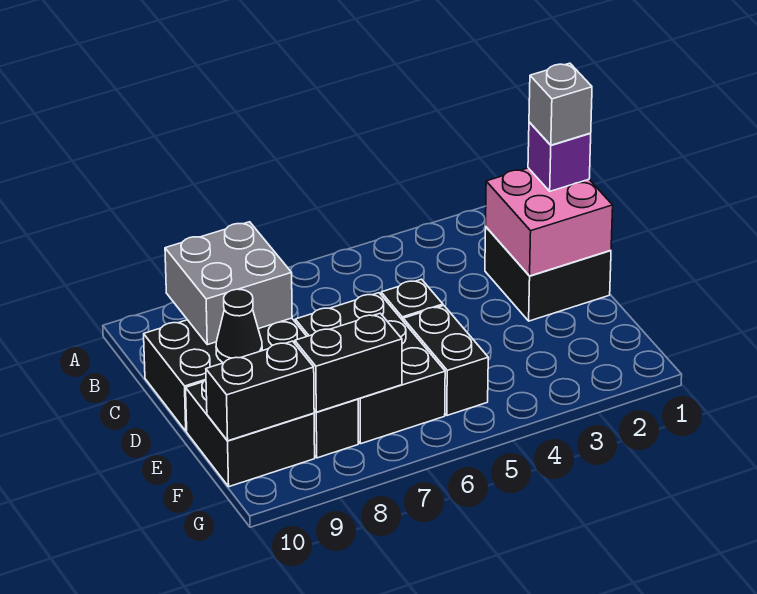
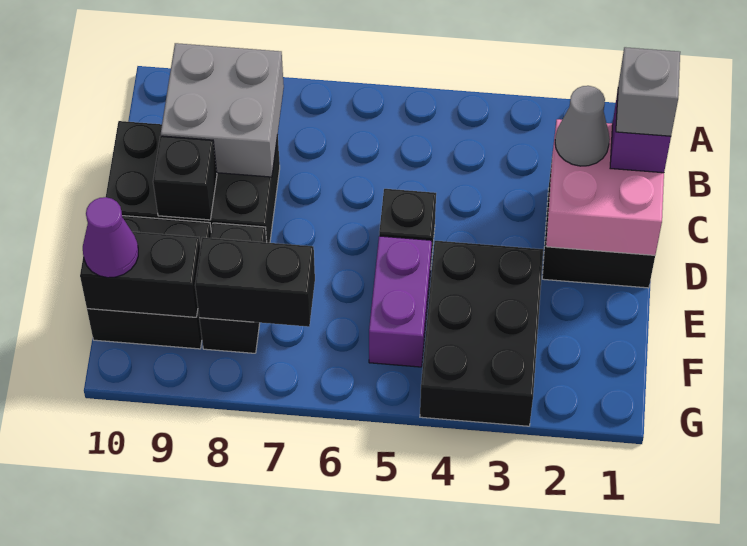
none -> grey cone C2 level 3
black brick D6:F7 level 1 -> black brick E3:G4 level 1
black cone D9 level 2 -> black brick D9 level 2
black brick E5:F5 level 1 -> purple brick E5:F5 level 1
none -> purple cone F10 level 3

